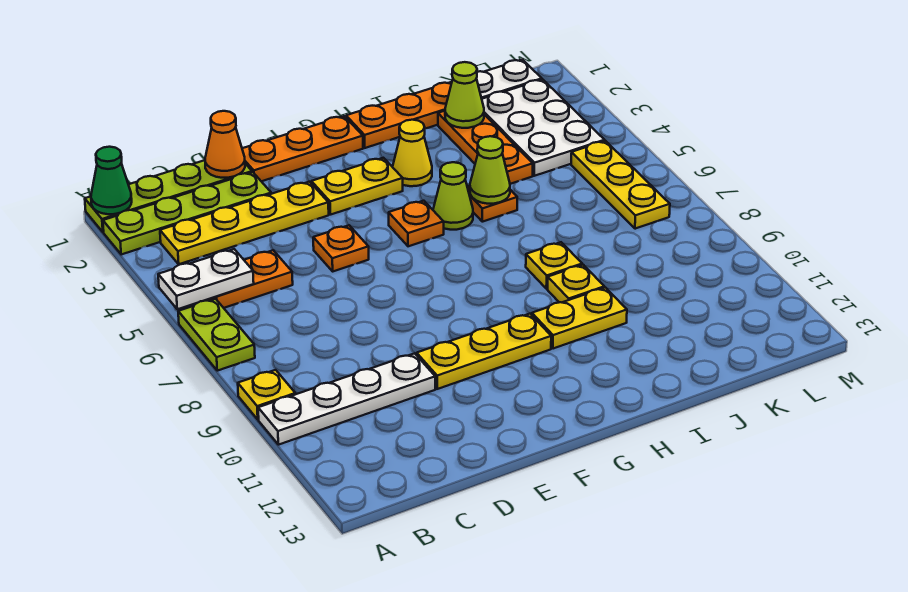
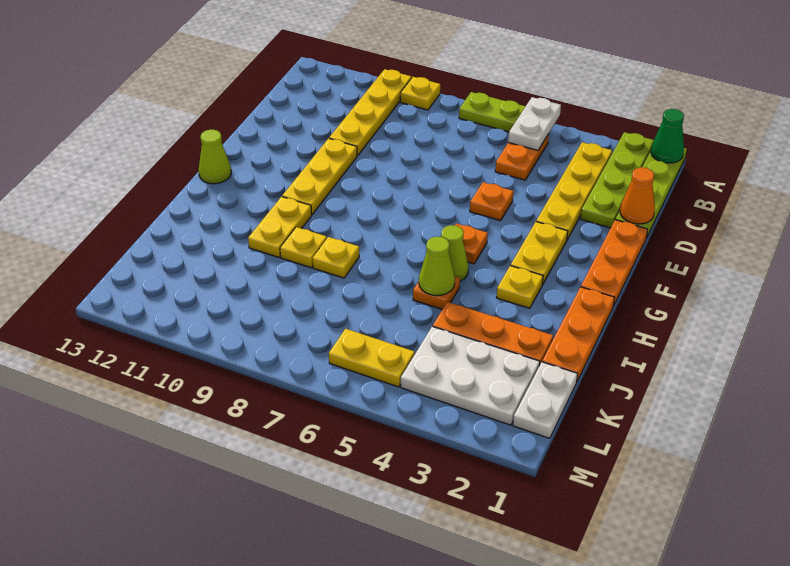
white plate A10:D10 level 1 -> yellow plate A10:D10 level 1
yellow cone H3 level 1 -> yellow plate H3 level 1
lime cone J2 level 2 -> lime cone G13 level 1
yellow plate L5:L7 level 1 -> yellow plate L5:L6 level 1

